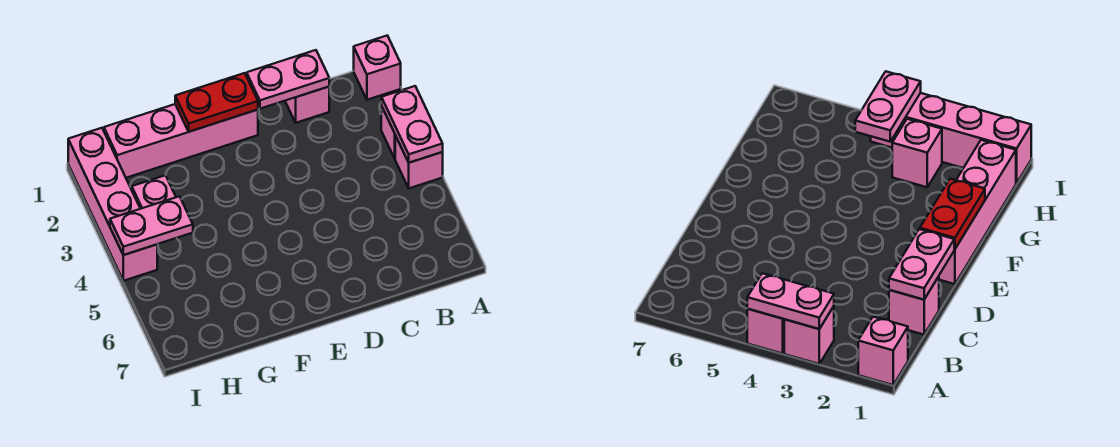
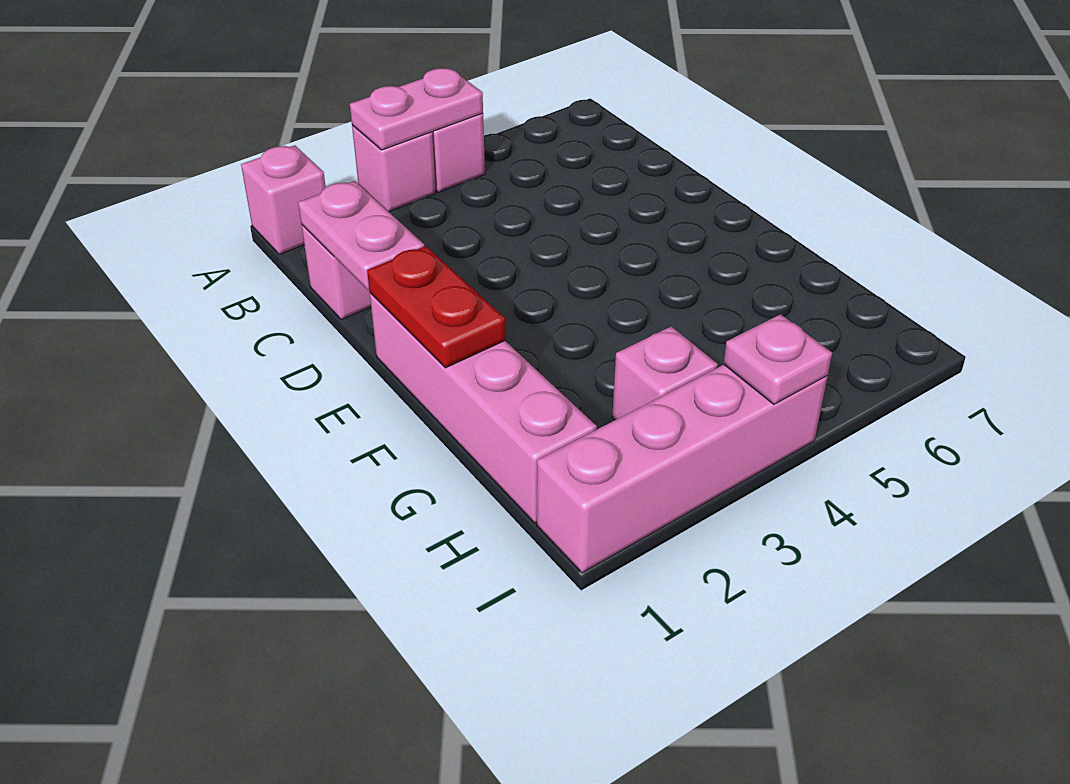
pink plate H4:I4 level 2 -> pink plate I4 level 2

